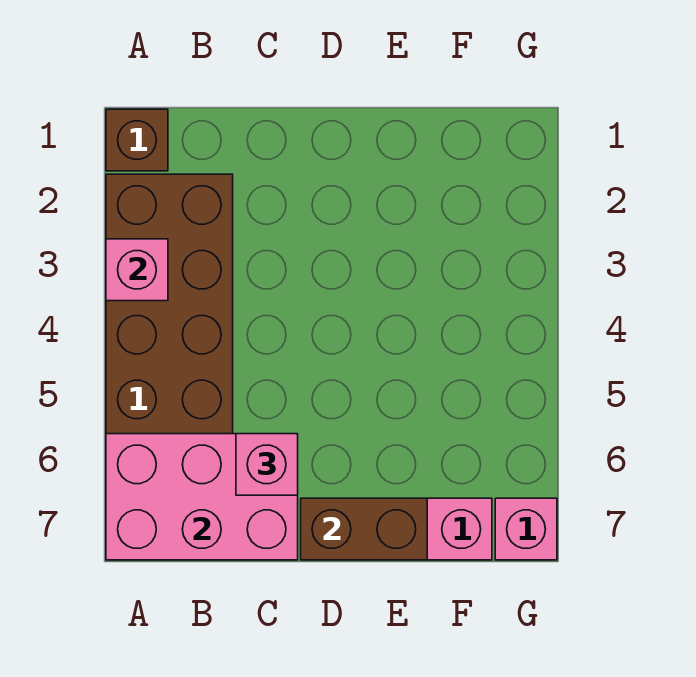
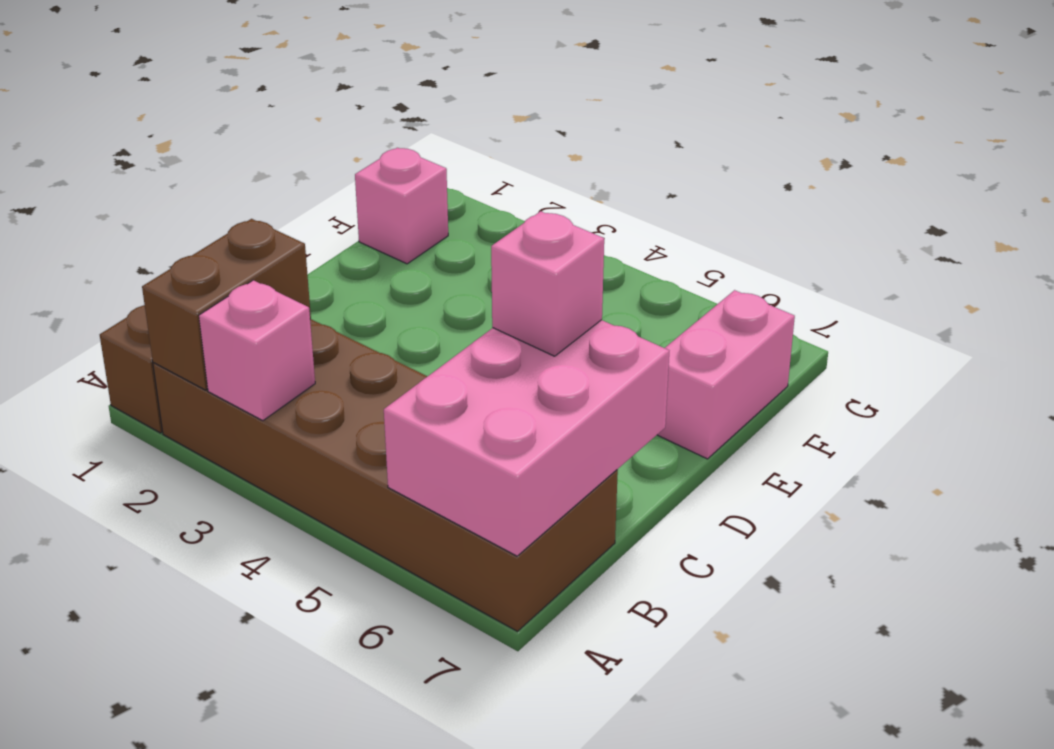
brown brick D7:E7 level 2 -> brown brick A2:B2 level 2
pink brick G7 level 1 -> pink brick F1 level 1

